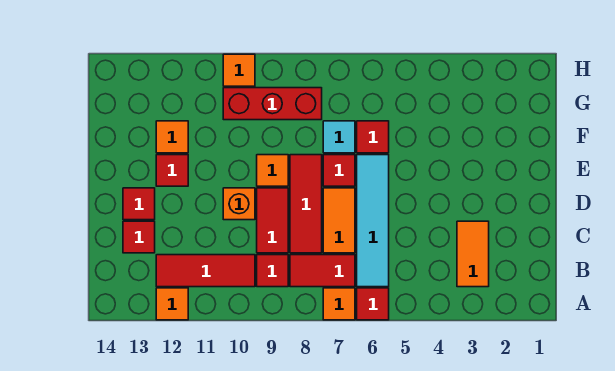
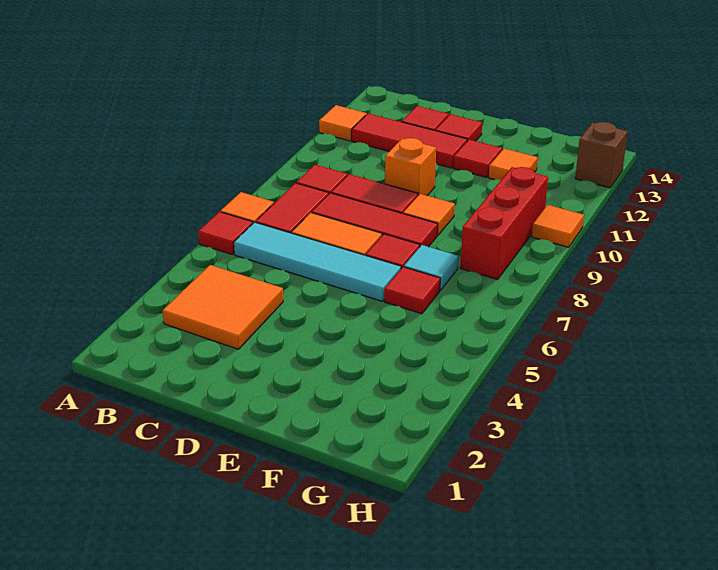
orange tile B3:C3 level 1 -> orange tile B3:C4 level 1
red tile B10:B12 level 1 -> red tile B12:D12 level 1
none -> brown brick H13 level 1

